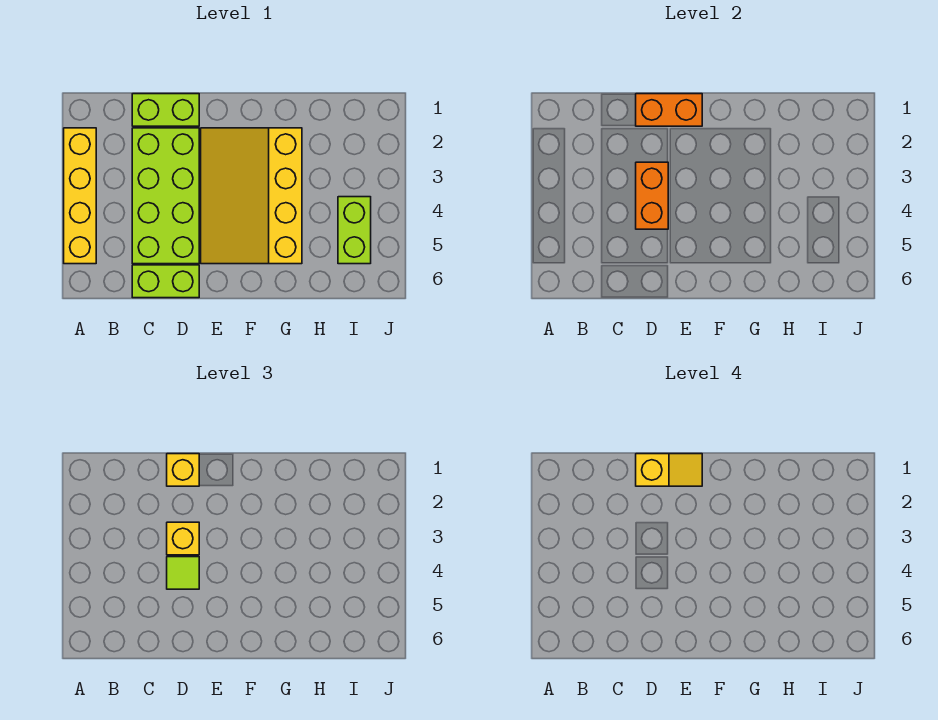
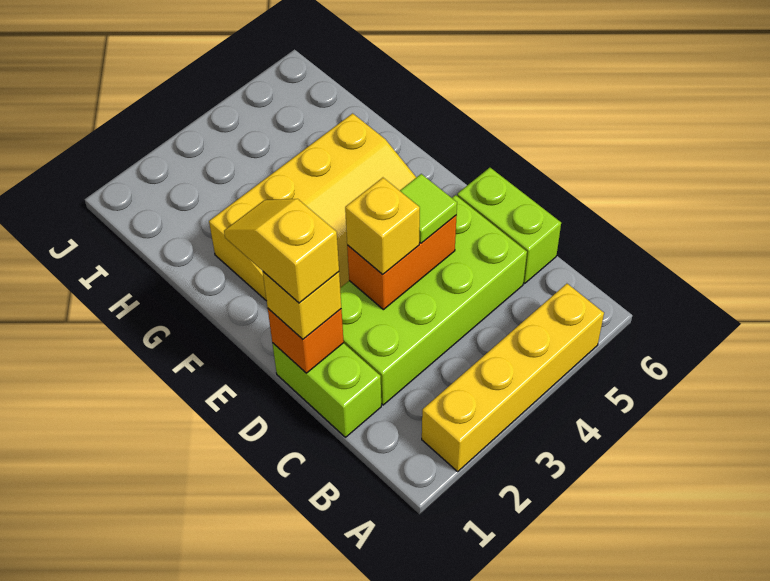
orange brick D1:E1 level 2 -> orange brick D1 level 2
lime brick I4:I5 level 1 -> none

